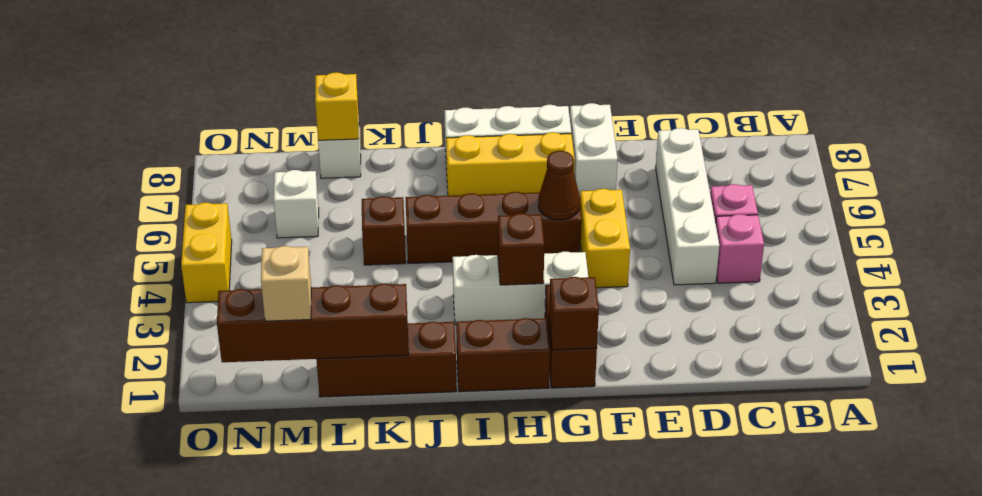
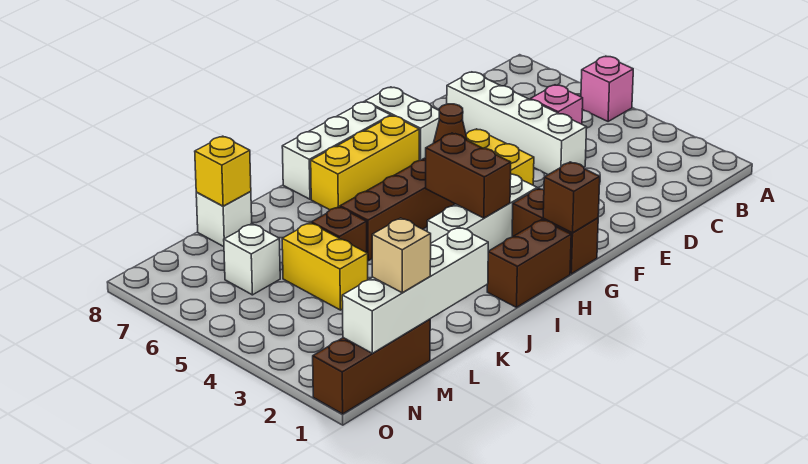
pink brick C4 level 1 -> pink brick A5 level 1
brown brick H3 level 2 -> brown brick H3:H4 level 2
brown brick J1:L1 level 1 -> brown brick M1:O1 level 1
brown brick K1:N1 level 2 -> white brick K1:N1 level 2
yellow brick O4:O5 level 1 -> yellow brick L4:L5 level 1

